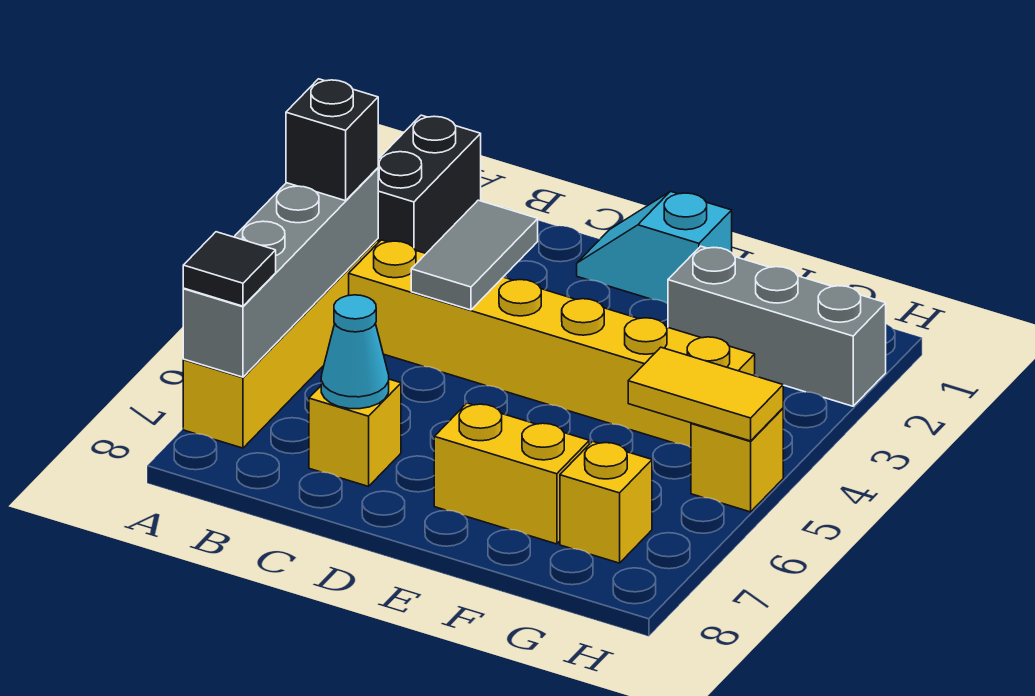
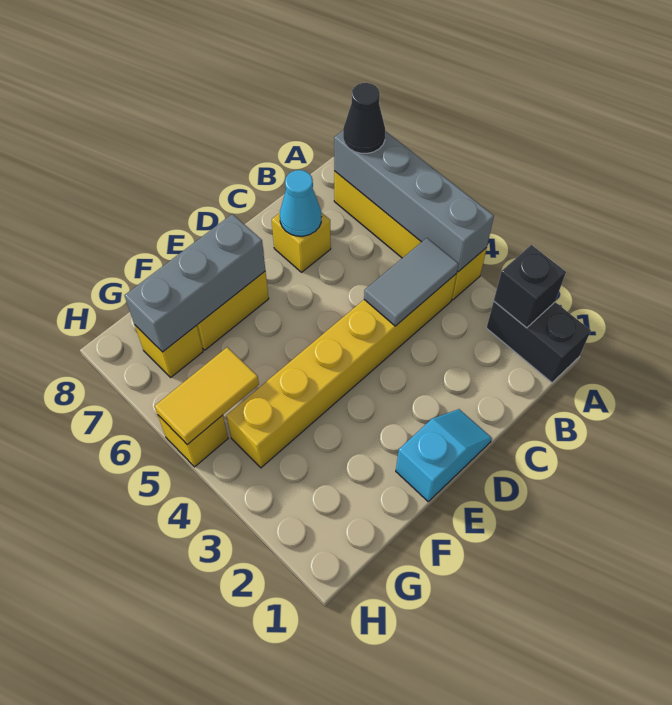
black brick A4 level 3 -> black brick A2 level 2
black tile A7 level 3 -> black cone A7 level 3
grey tile C3:C4 level 2 -> grey tile B4:C4 level 2
grey brick F2:H2 level 1 -> grey brick E7:G7 level 2

